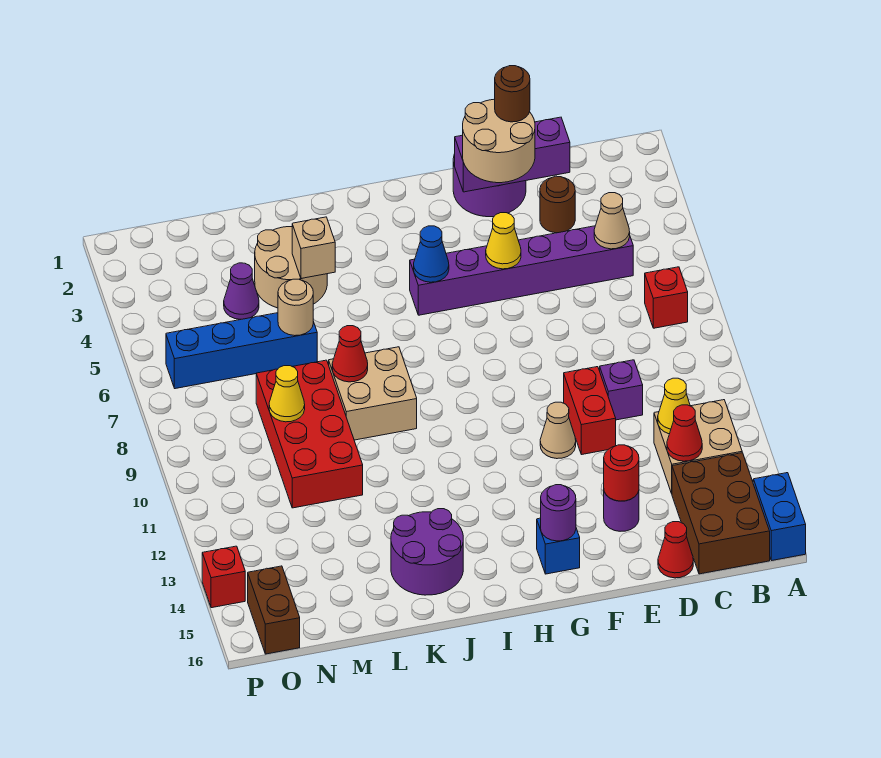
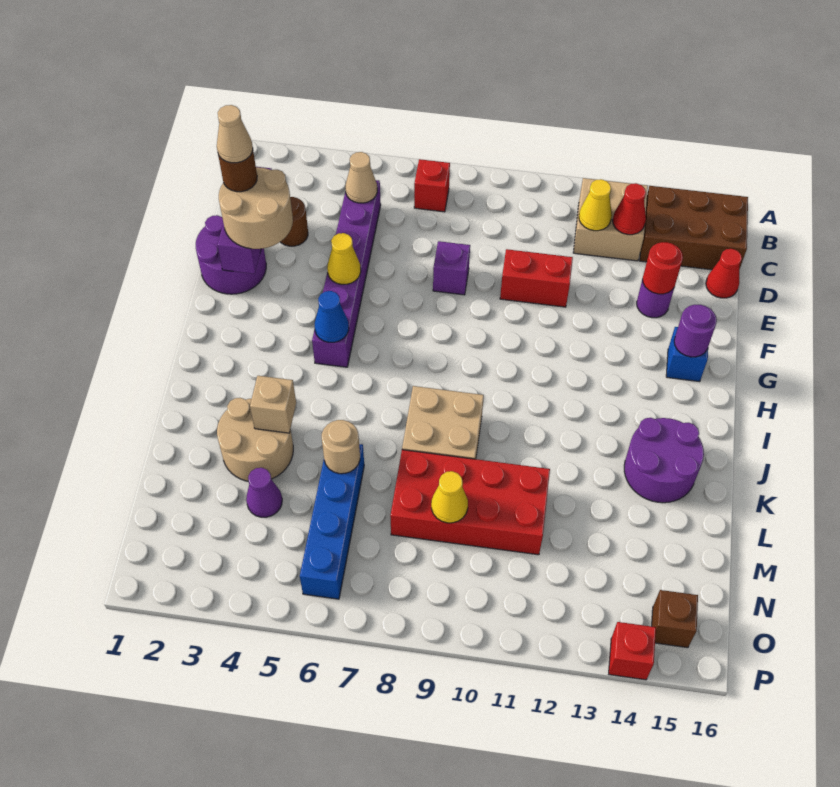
blue brick A15:A16 level 1 -> none
purple brick D10 level 1 -> purple brick E8 level 1
tan cone F11 level 1 -> tan cone E2 level 5
red cone K8 level 2 -> none
brown brick O15:O16 level 1 -> brown brick O15 level 1

